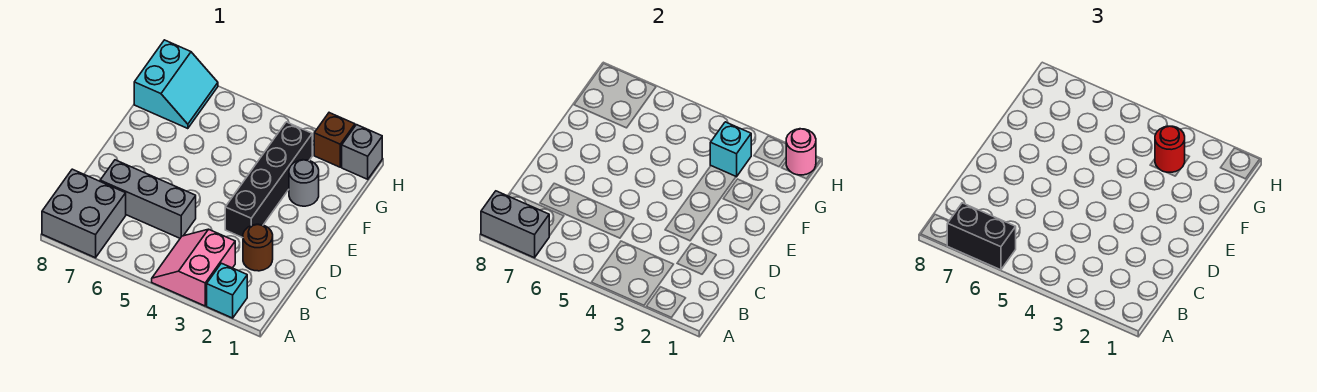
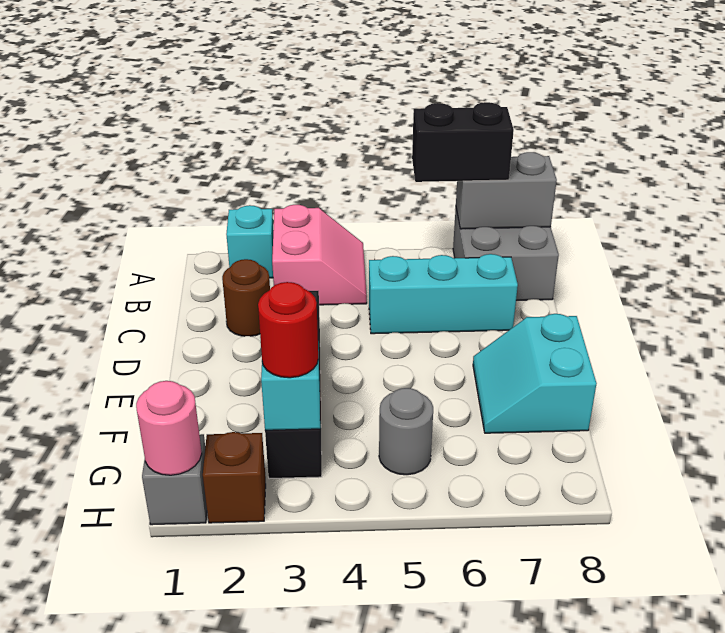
grey brick C5:C7 level 1 -> cyan brick C5:C7 level 1
grey round brick F2 level 1 -> grey round brick G5 level 1
cyan slope G7:H8 level 1 top 8 -> cyan slope E7:F8 level 1 top 8

